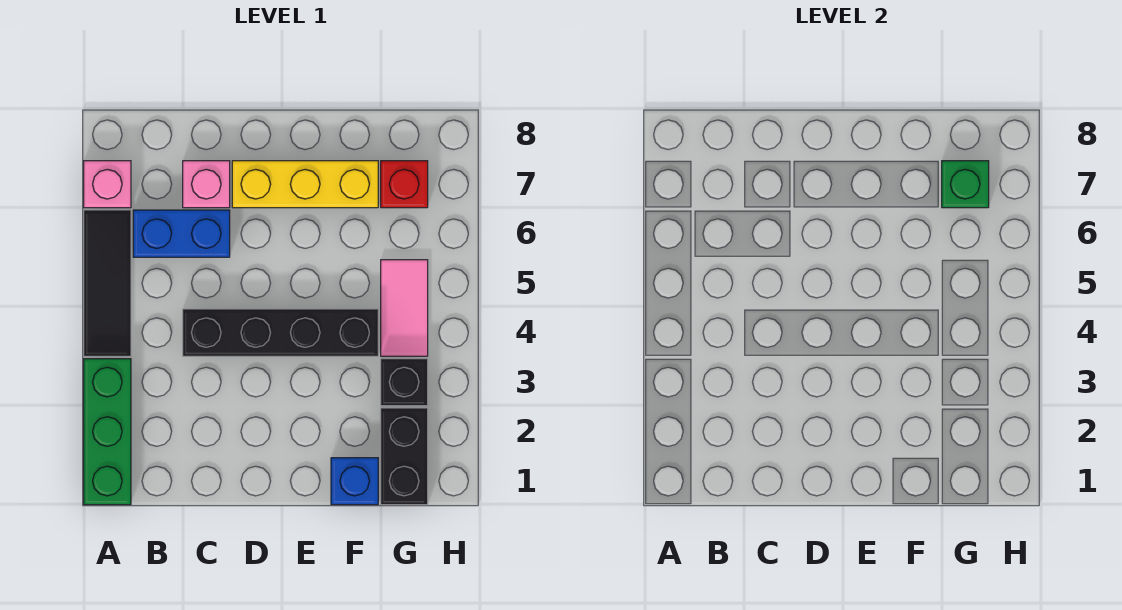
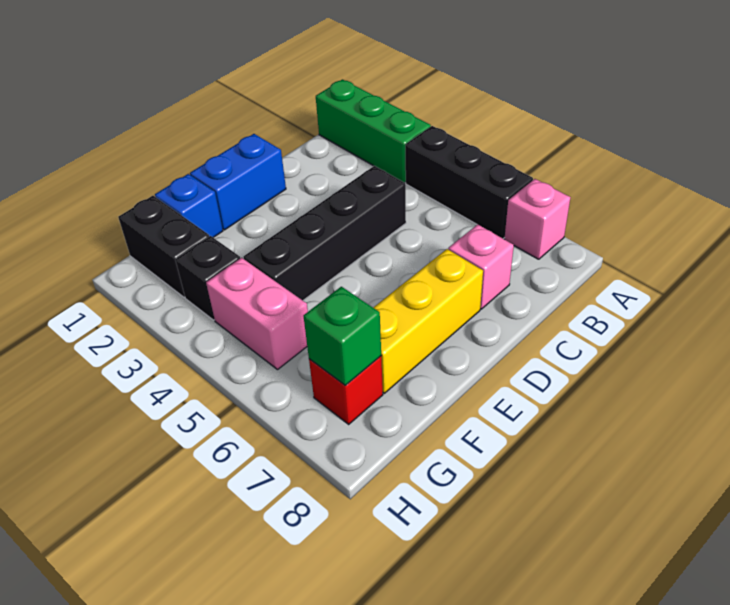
black tile A4:A6 level 1 -> black brick A4:A6 level 1
blue brick B6:C6 level 1 -> blue brick D1:E1 level 1
pink tile G4:G5 level 1 -> pink brick G4:G5 level 1

